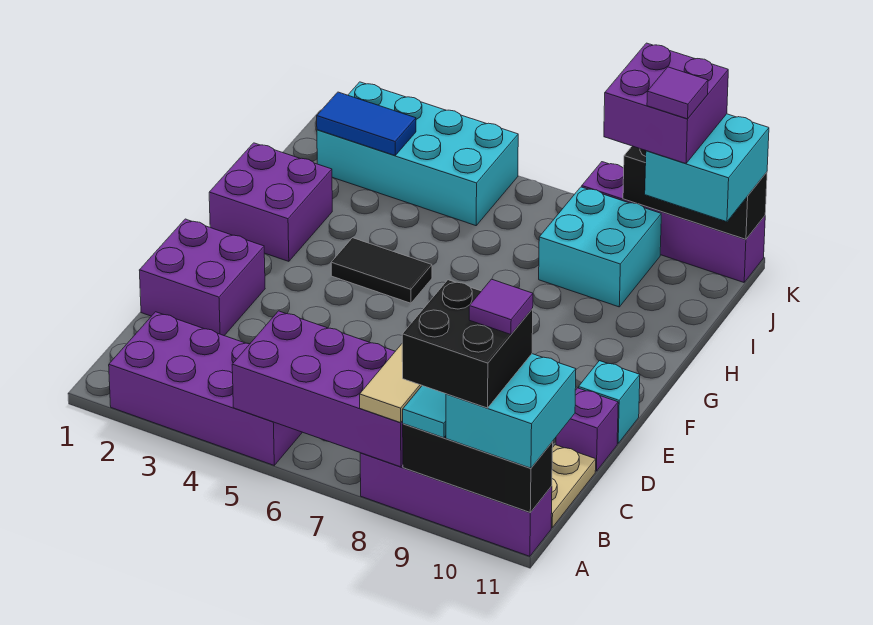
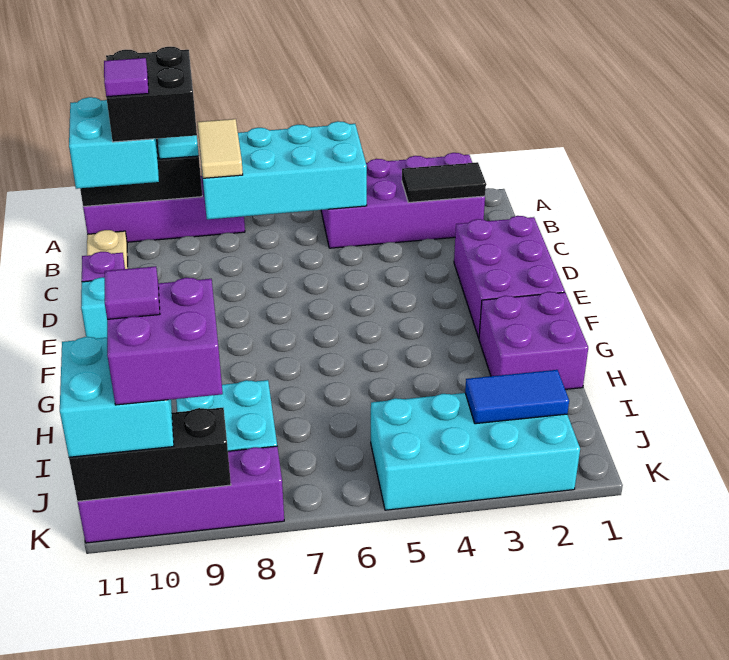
purple brick A5:B8 level 2 -> cyan brick A5:B8 level 2
purple brick D1:E2 level 1 -> purple brick D1:F2 level 1
black tile G4:G5 level 1 -> black tile B2:B3 level 2

